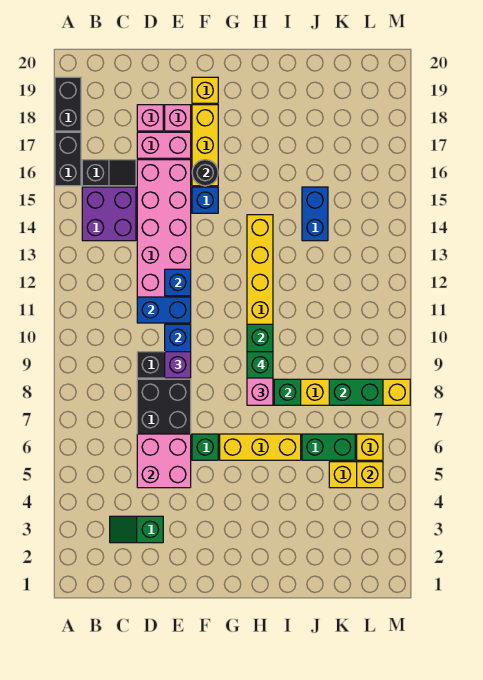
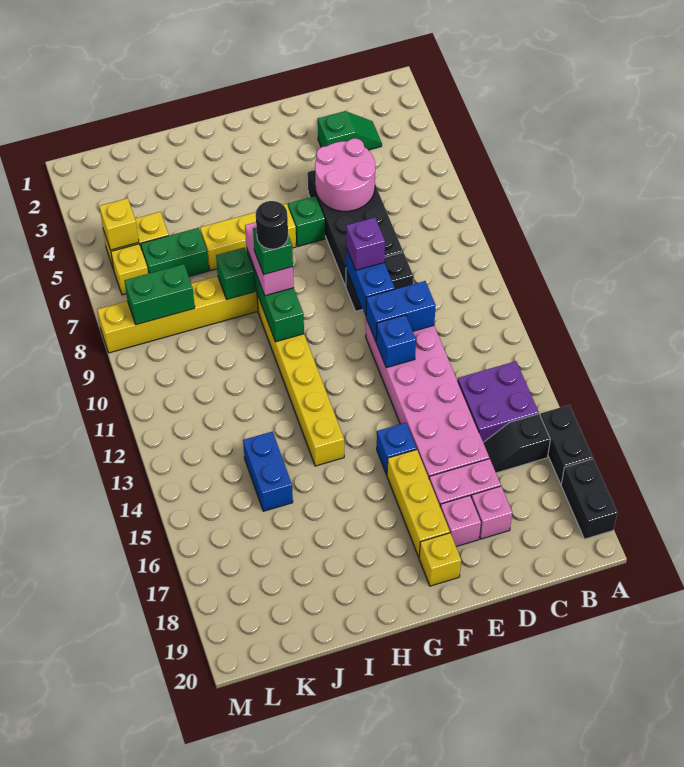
pink brick D5:E6 level 2 -> pink round brick D5:E6 level 2
black round brick F16 level 2 -> black round brick H9 level 5

